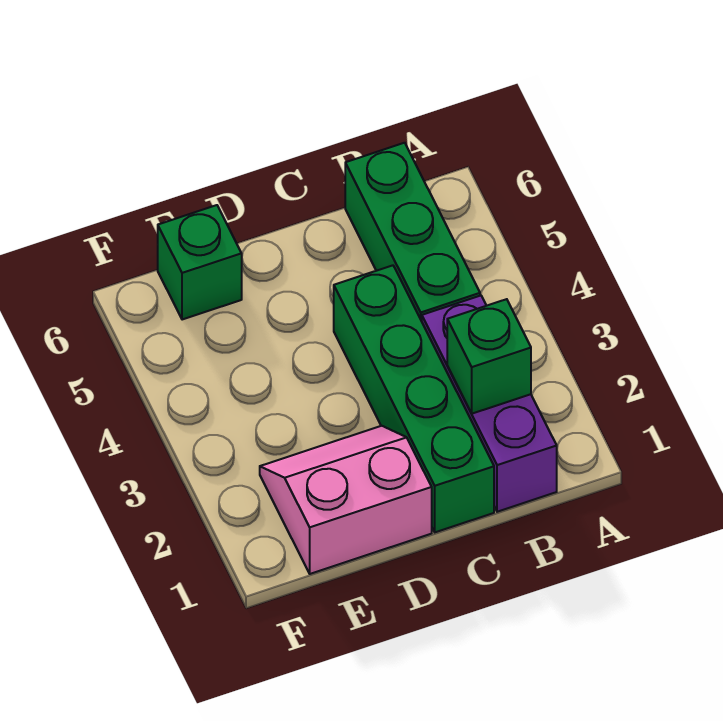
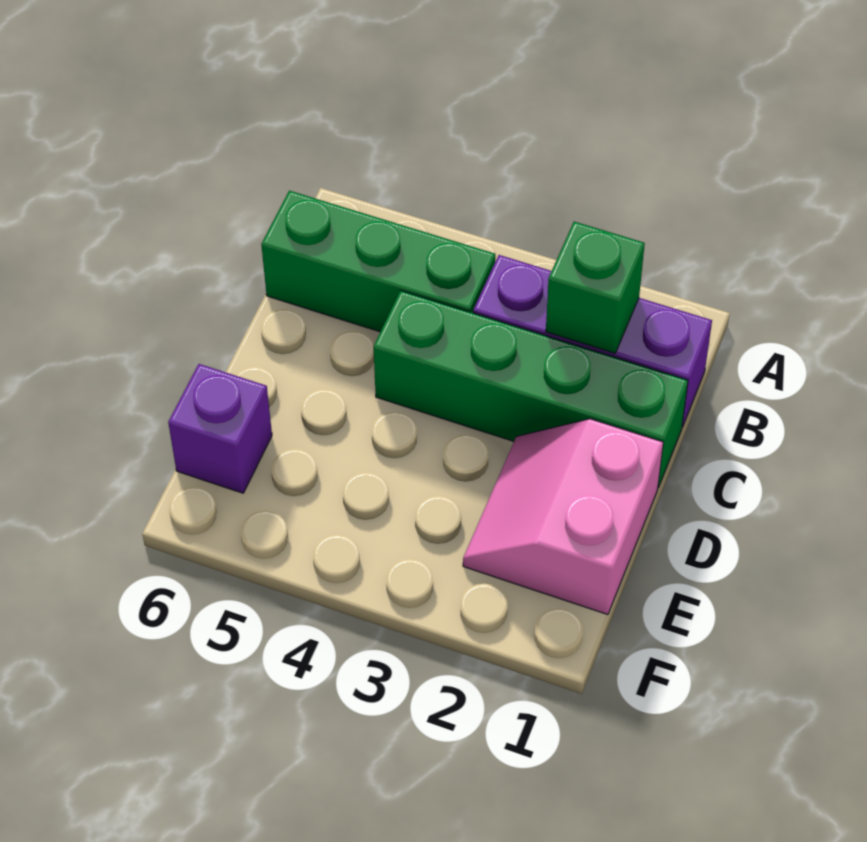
green brick E6 level 1 -> purple brick E6 level 1

